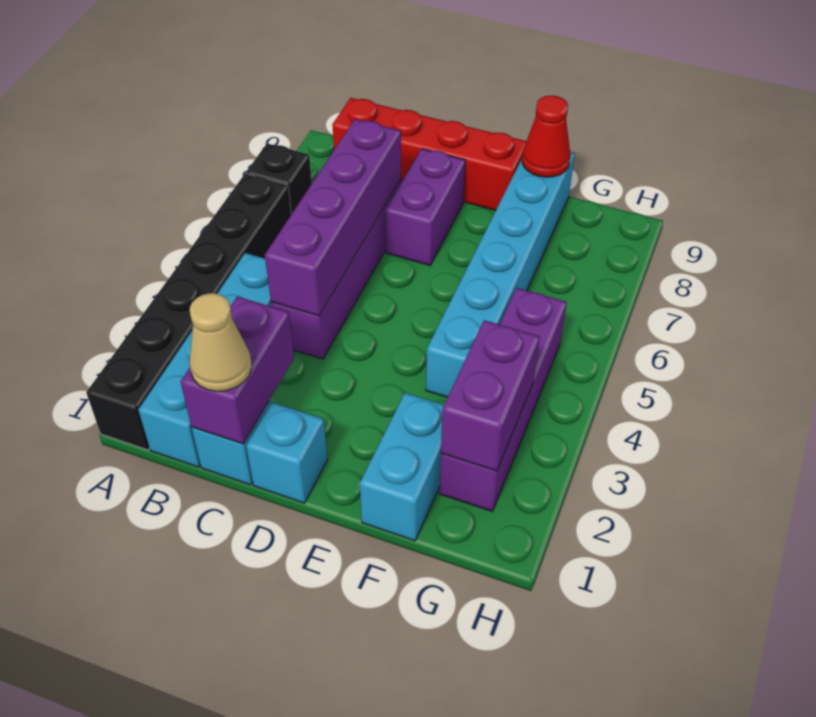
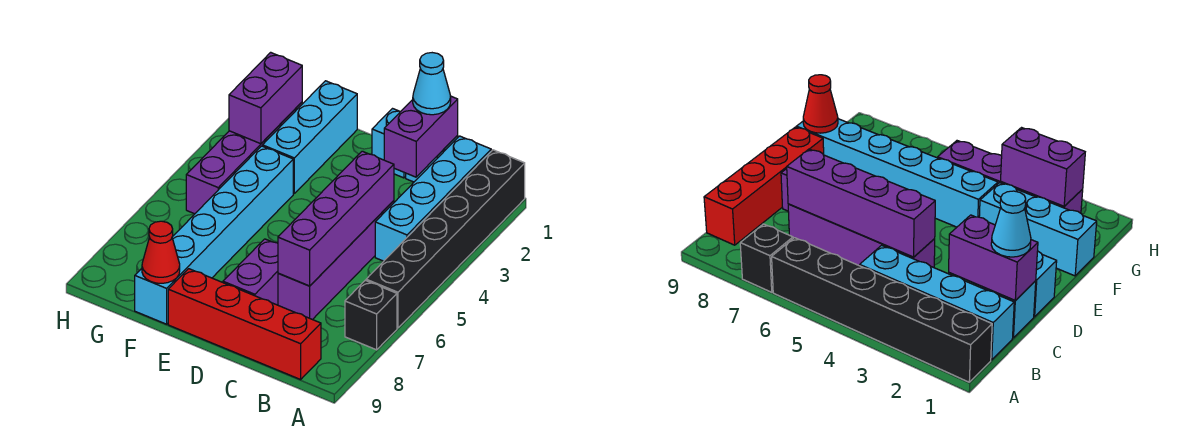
tan cone C1 level 3 -> cyan cone C1 level 3
cyan brick F1:F2 level 1 -> cyan brick F1:F3 level 1

